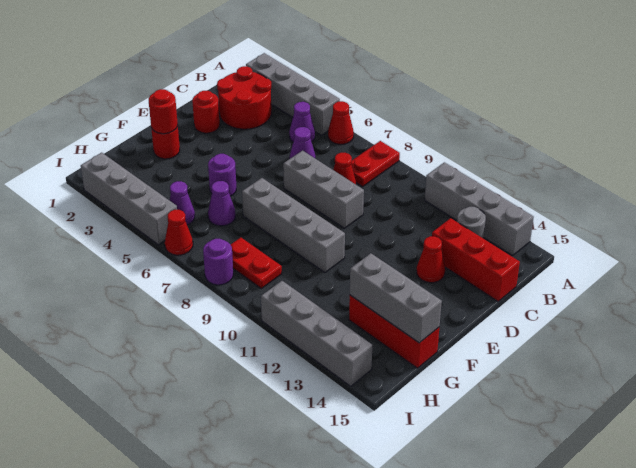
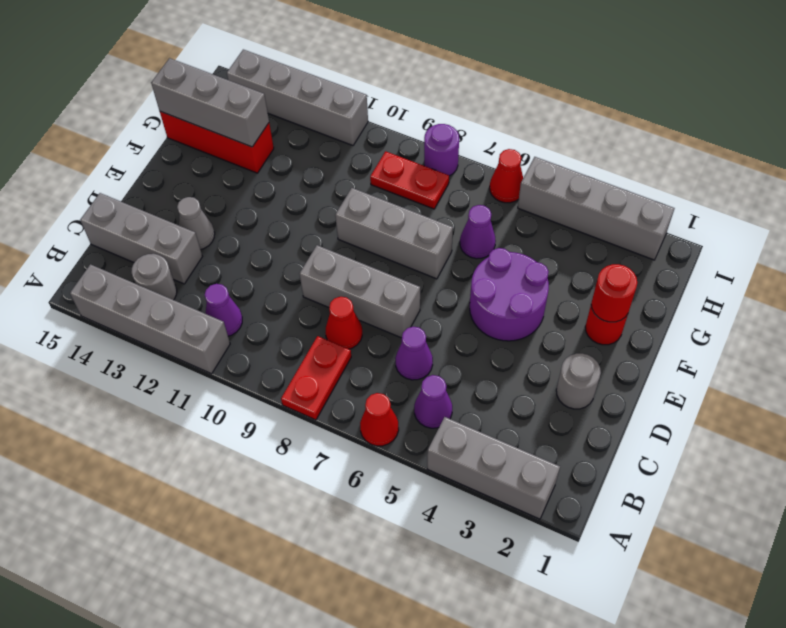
grey brick A2:A5 level 1 -> grey brick A2:A4 level 1
red round brick B2:C3 level 1 -> none
red brick C13:C15 level 1 -> grey brick C13:C15 level 1
red round brick D2 level 1 -> grey round brick D2 level 1
red cone D13 level 1 -> grey cone D13 level 1
purple round brick F5 level 1 -> purple round brick E4:F5 level 1
grey brick F7:F10 level 1 -> grey brick F7:F9 level 1
purple cone H5 level 1 -> purple cone B11 level 1

